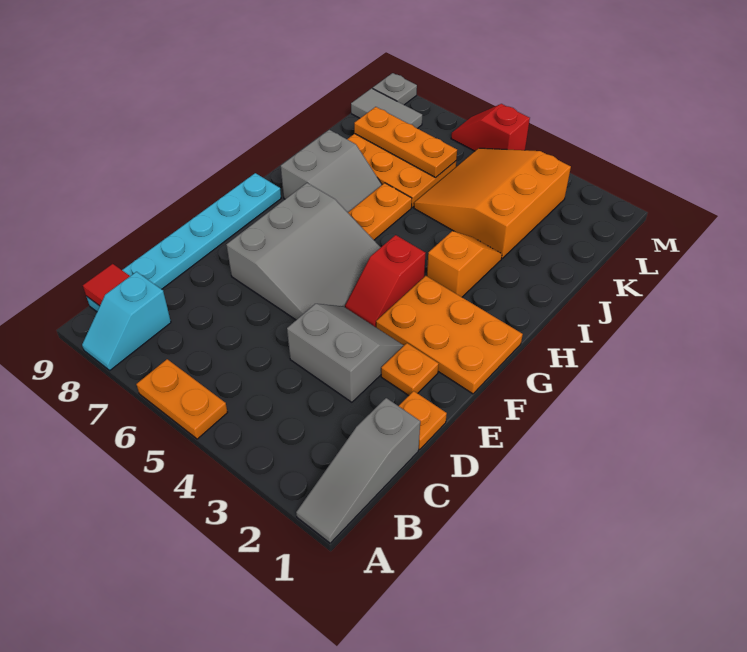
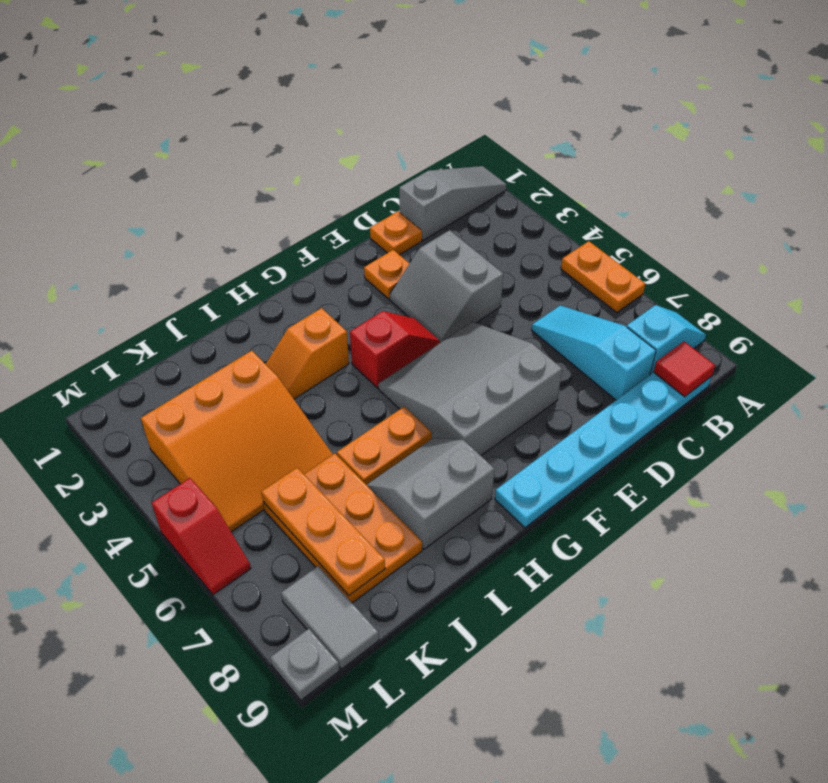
none -> cyan slope C6:C8 level 1 top 8
orange plate F1:G3 level 1 -> none

